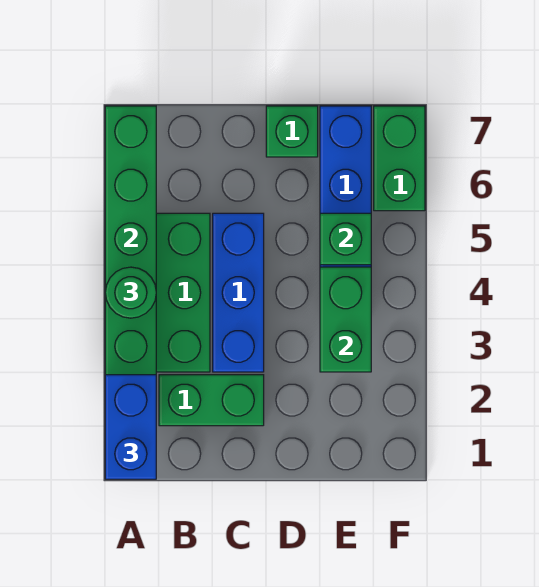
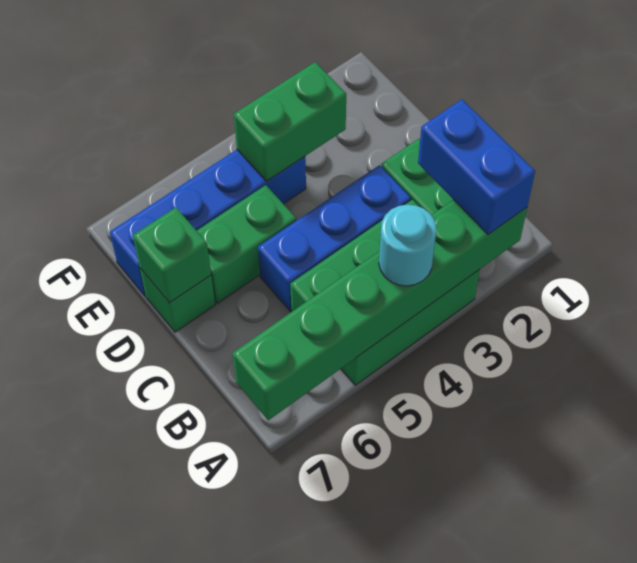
blue brick A1:A2 level 3 -> blue brick A2:B2 level 3
green round brick A4 level 3 -> cyan round brick A4 level 3
green brick E5 level 2 -> green brick D7 level 2
green brick F6:F7 level 1 -> green brick D5:D6 level 1

